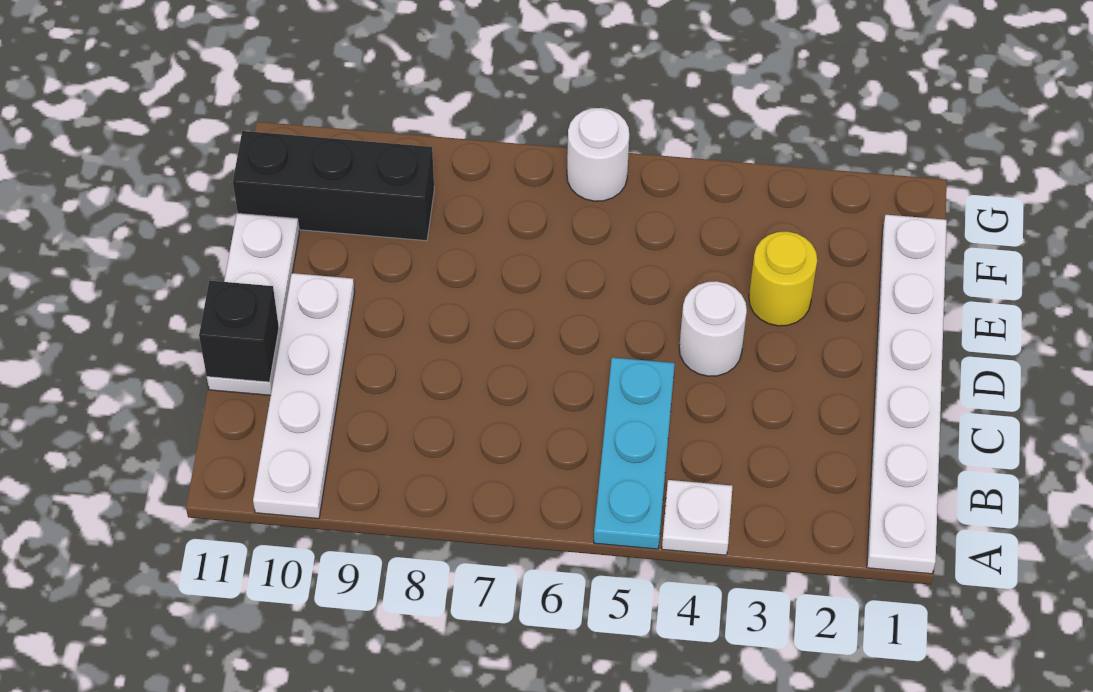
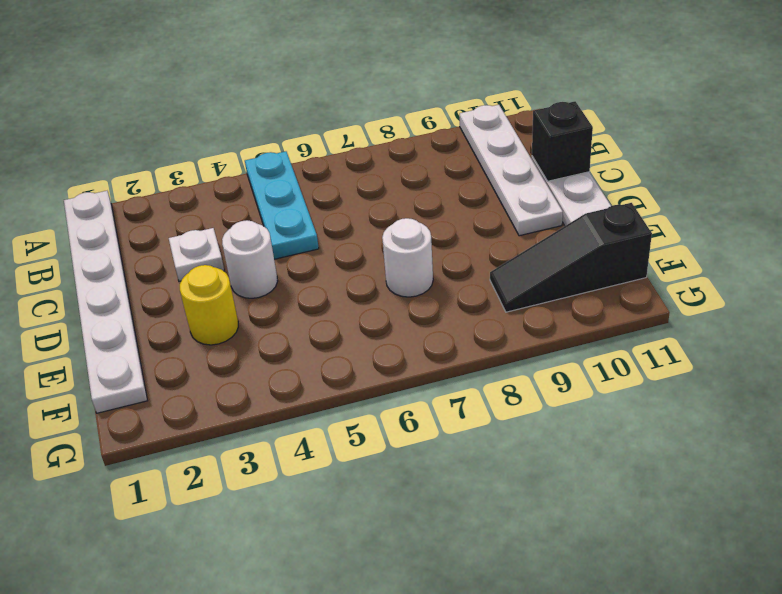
white plate A4 level 1 -> white plate C3 level 1
black brick F9:F11 level 1 -> black slope F9:F11 level 1 top 11
white round brick G6 level 1 -> white round brick E7 level 1

